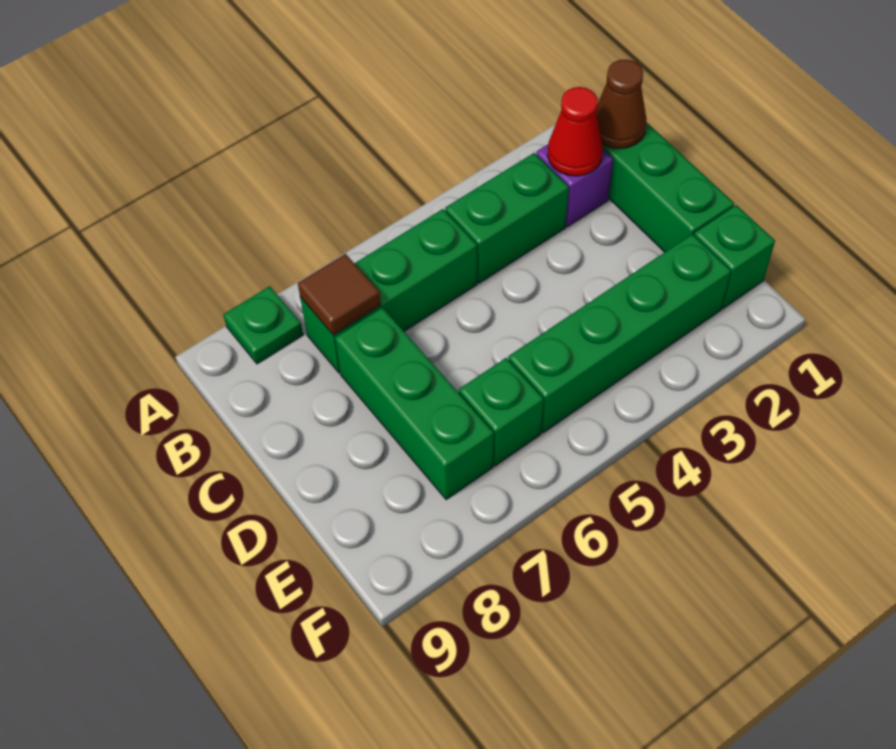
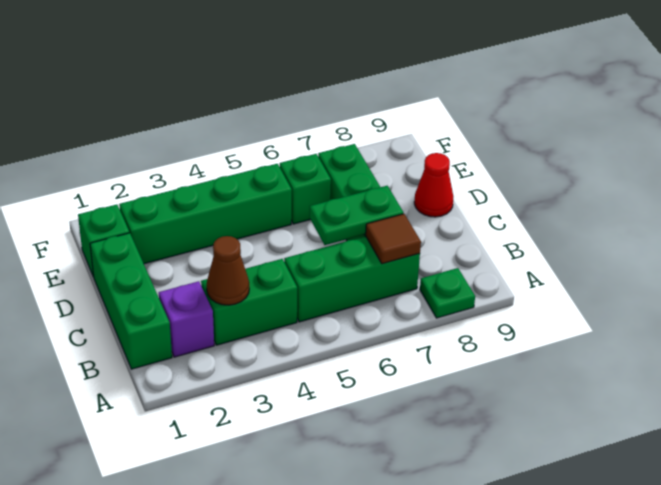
brown cone B1 level 2 -> brown cone B3 level 2
red cone B2 level 2 -> red cone D9 level 1
none -> green plate C6:C7 level 2

